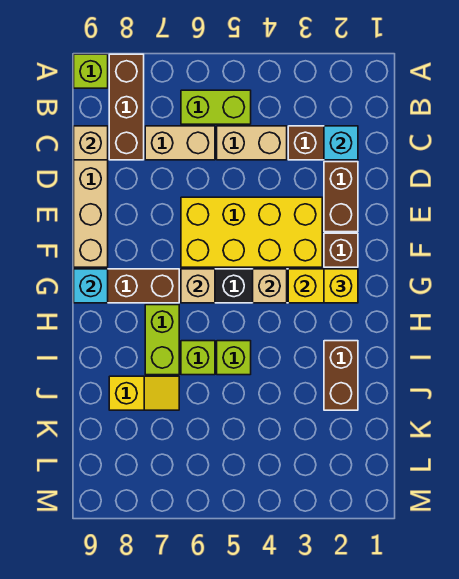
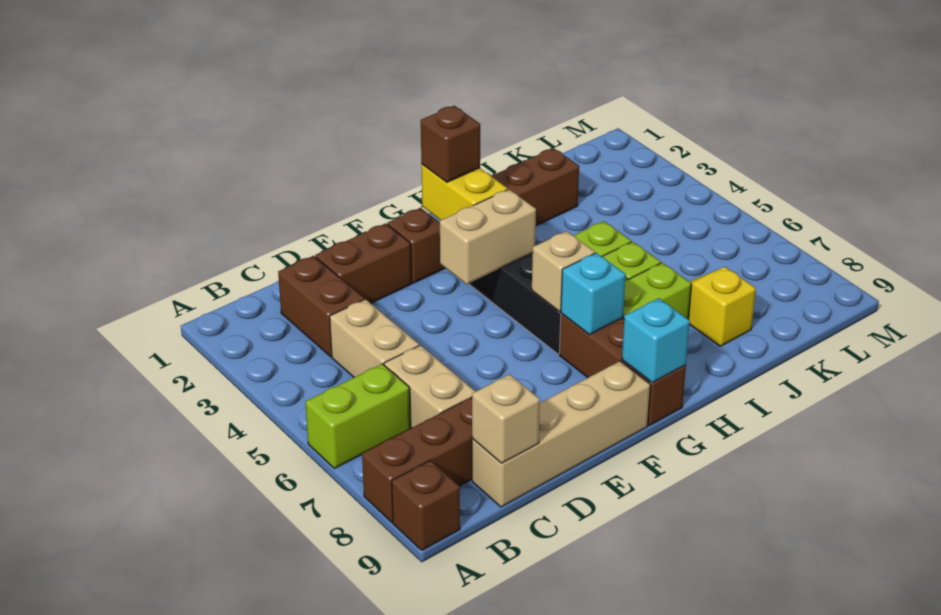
lime brick A9 level 1 -> brown brick A9 level 1
lime brick B5:B6 level 1 -> lime brick A6:B6 level 1
cyan brick C2 level 2 -> cyan brick G7 level 2
yellow brick E3:F6 level 1 -> none
yellow brick G2 level 3 -> brown brick G2 level 3
tan brick G4 level 2 -> tan brick F4:G4 level 2

